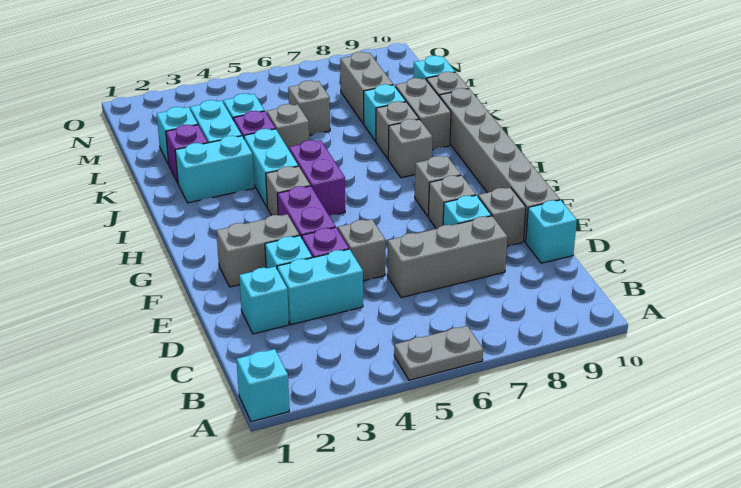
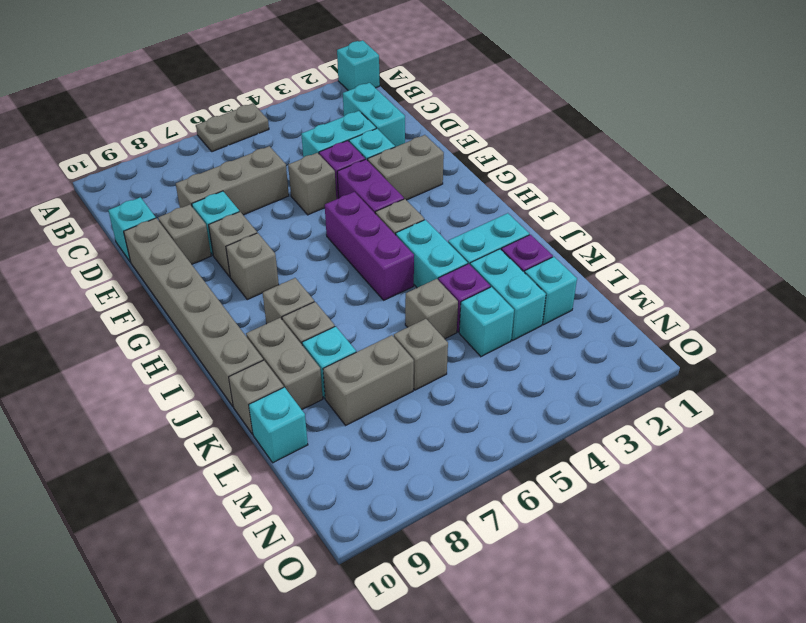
cyan brick D2 level 1 -> cyan brick C2:D2 level 1
purple brick H5:I5 level 1 -> purple brick G5:I5 level 1
grey brick L8:M8 level 1 -> grey brick L7:L8 level 1

